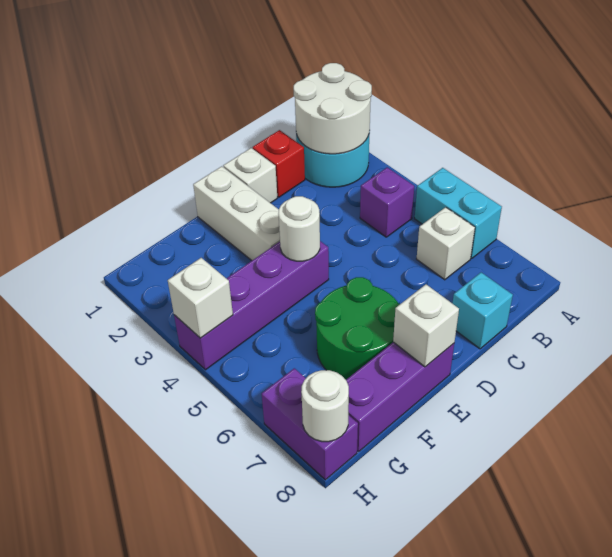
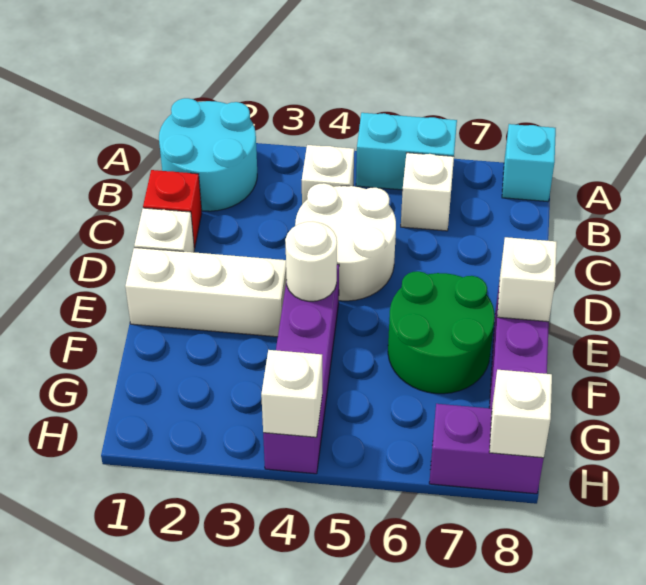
white round brick A1:B2 level 2 -> white round brick C4:D5 level 1
purple brick B4 level 1 -> white brick B4 level 1
cyan brick C8 level 1 -> cyan brick A8 level 1
white round brick H8 level 2 -> white brick H8 level 2

